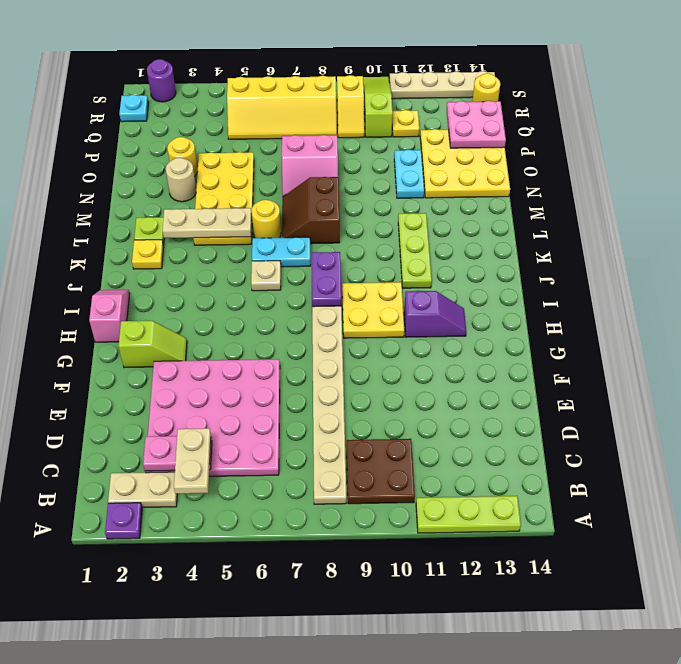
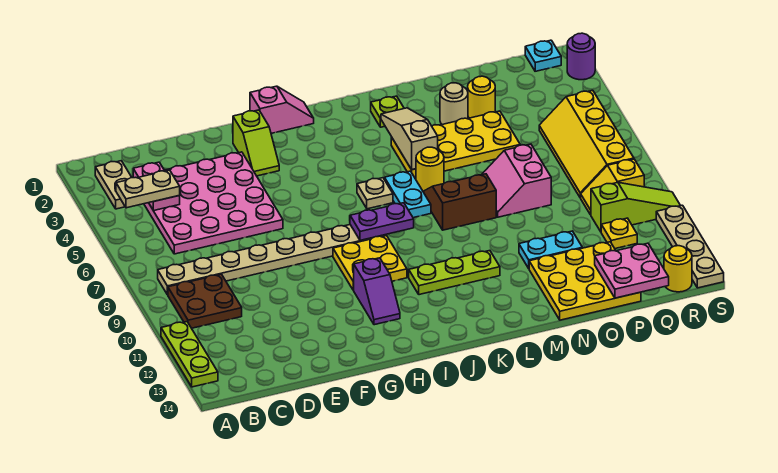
purple plate A2 level 1 -> none
yellow plate K2 level 1 -> none
tan plate L3:L5 level 2 -> tan slope L3:L5 level 2 top 5

